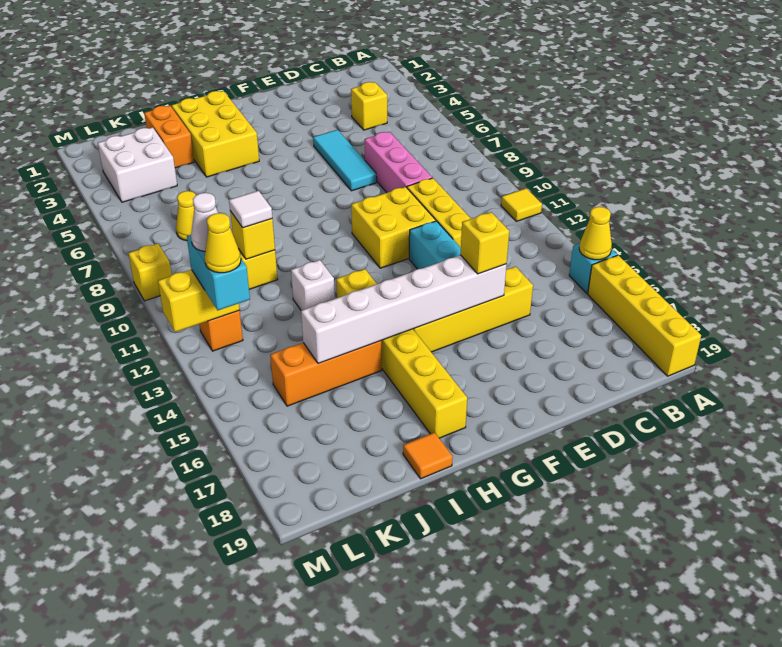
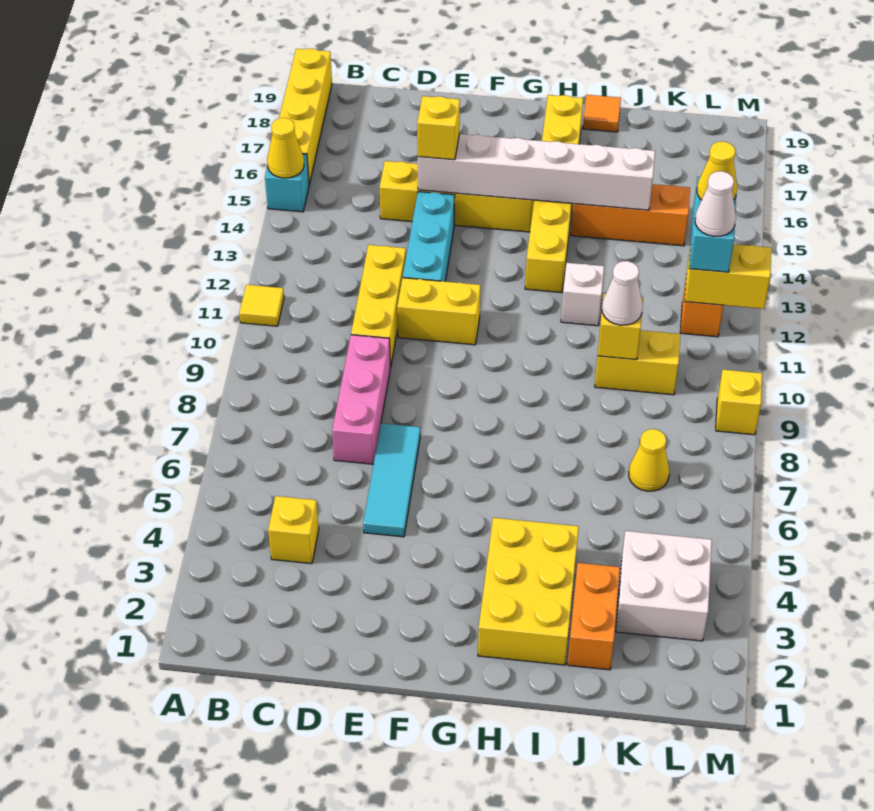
yellow brick E10:F11 level 1 -> yellow brick E11:F11 level 1
white tile J10 level 3 -> white cone J10 level 3

